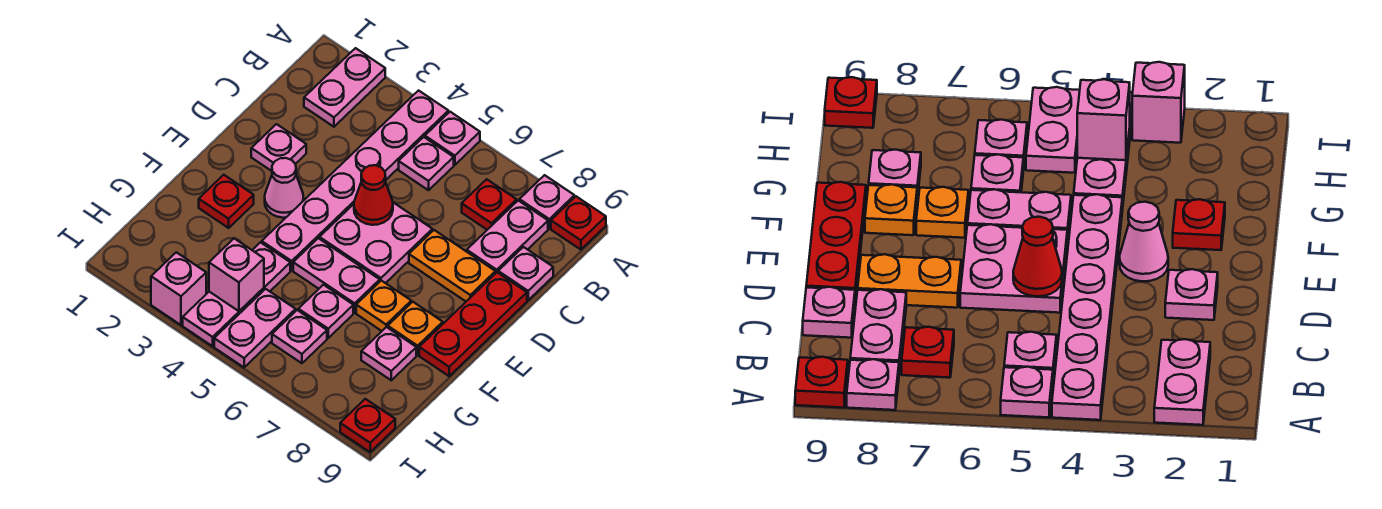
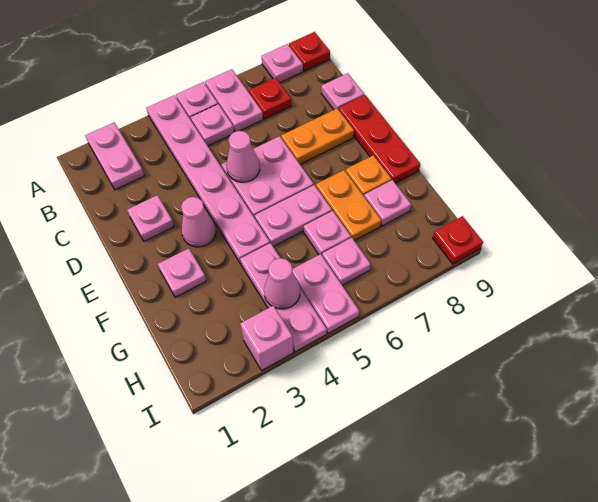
pink plate B8:C8 level 1 -> pink plate A6:B6 level 1
red cone D5 level 2 -> pink cone D5 level 2
red plate F2 level 1 -> pink plate F2 level 1
orange plate F7 level 1 -> orange plate F7:G7 level 1
pink brick H4 level 2 -> pink cone H4 level 2

